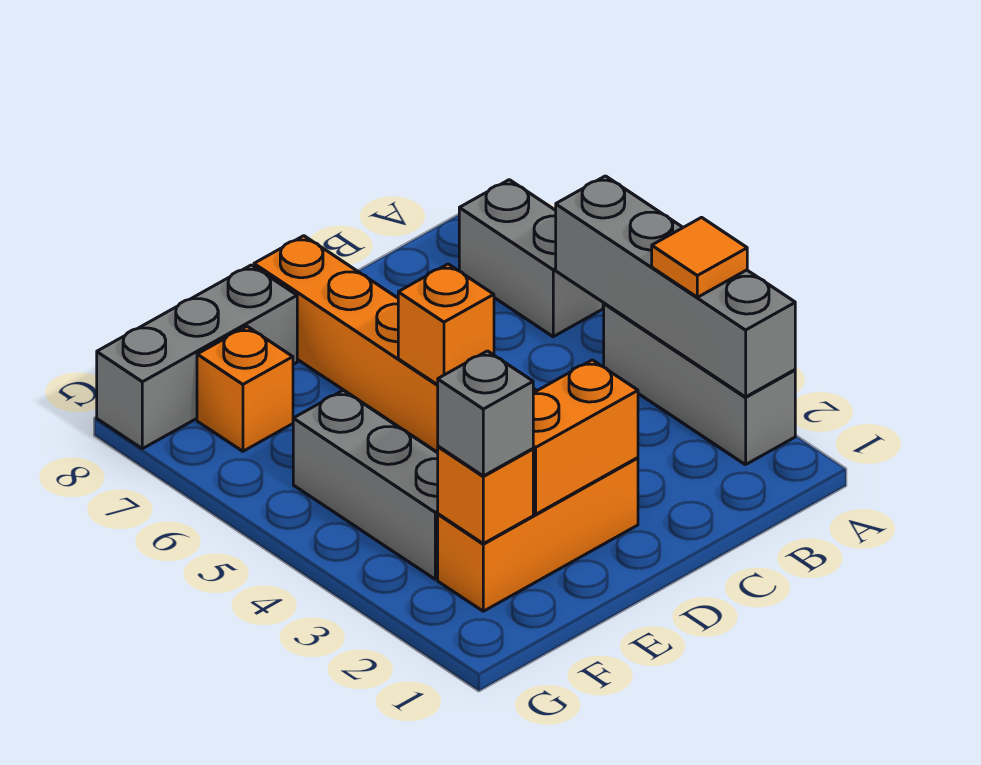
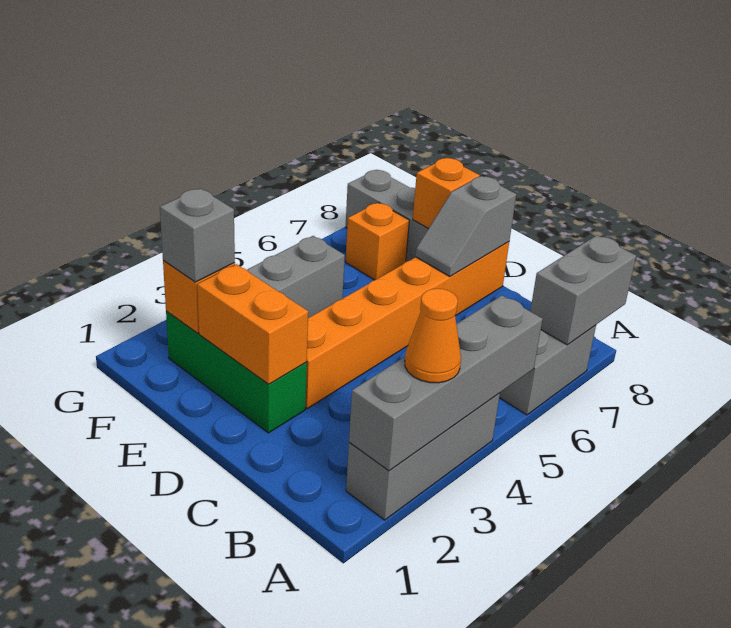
orange tile A3 level 3 -> orange cone A3 level 3
none -> grey brick A7:A8 level 2
orange brick D2:F2 level 1 -> green brick D2:F2 level 1
orange brick D5 level 2 -> orange brick E8 level 2
none -> grey slope D7:D8 level 2 top 8

